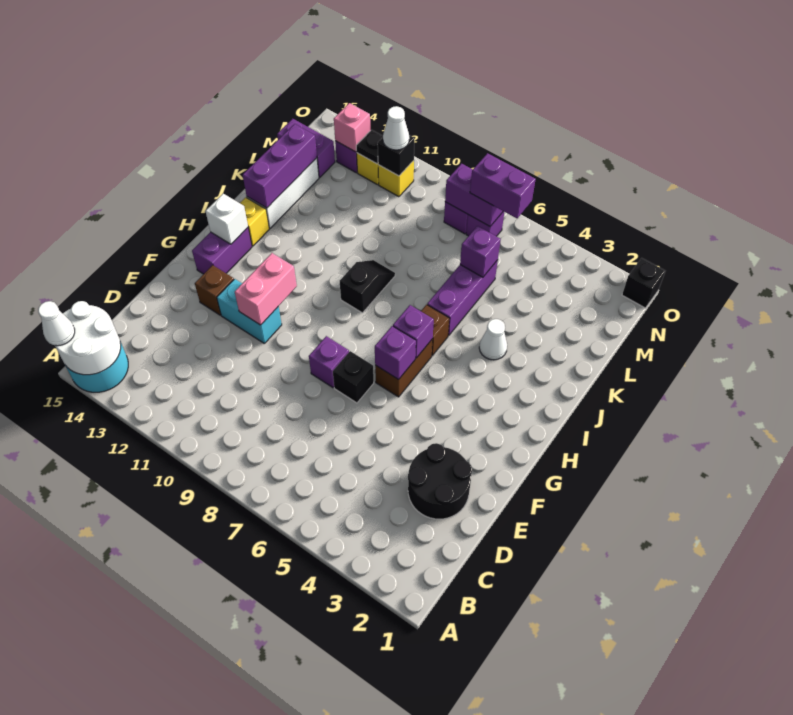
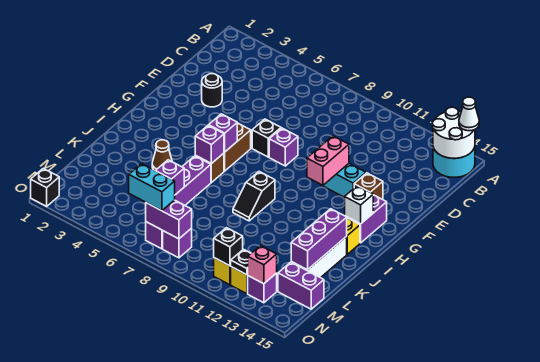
black round brick D2:E3 level 1 -> black round brick E3 level 1
purple brick G6 level 2 -> purple brick I6 level 2
white cone J4 level 1 -> brown cone J4 level 1
purple brick N6:N7 level 3 -> cyan brick N6:N7 level 3
white cone N11 level 3 -> none

